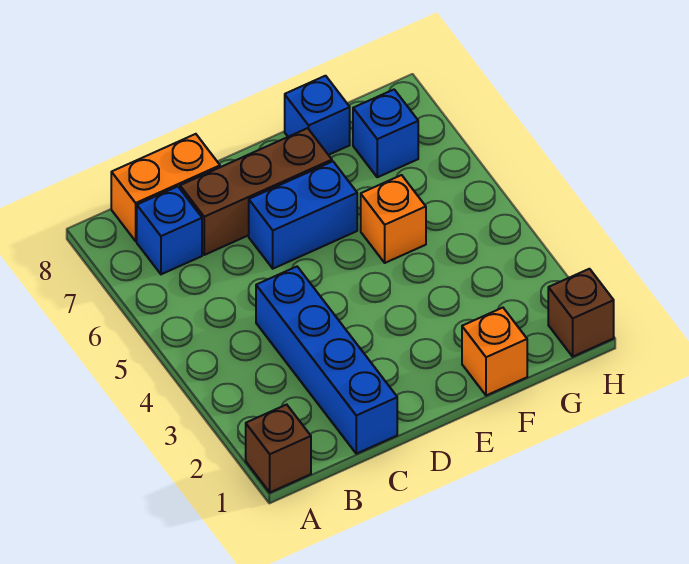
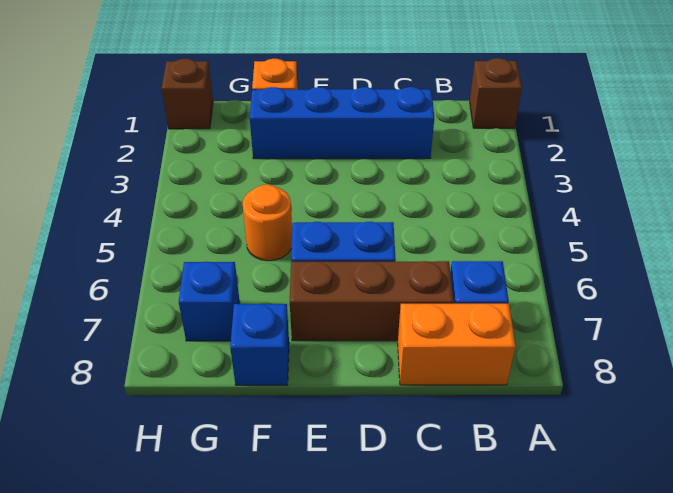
blue brick C1:C4 level 1 -> blue brick C2:F2 level 1
orange brick F5 level 1 -> orange round brick F5 level 1

